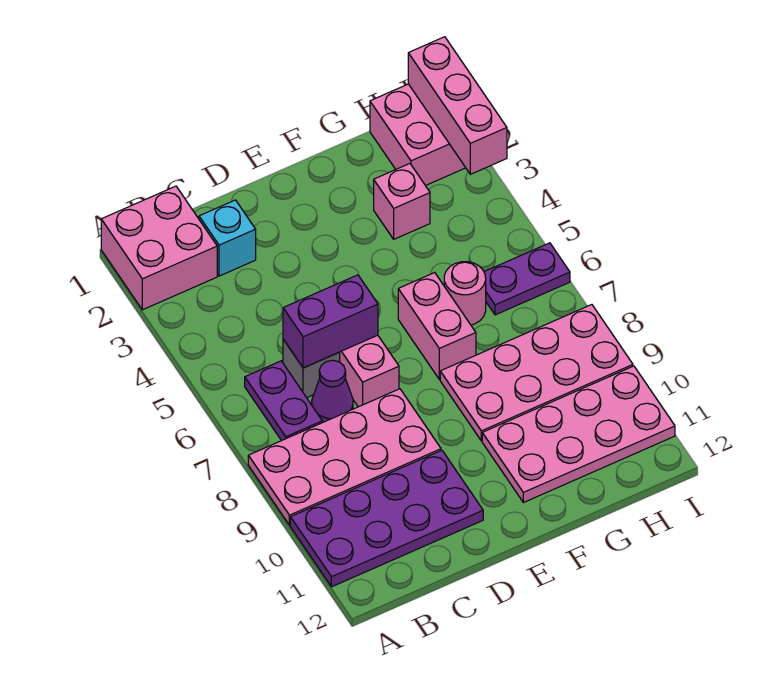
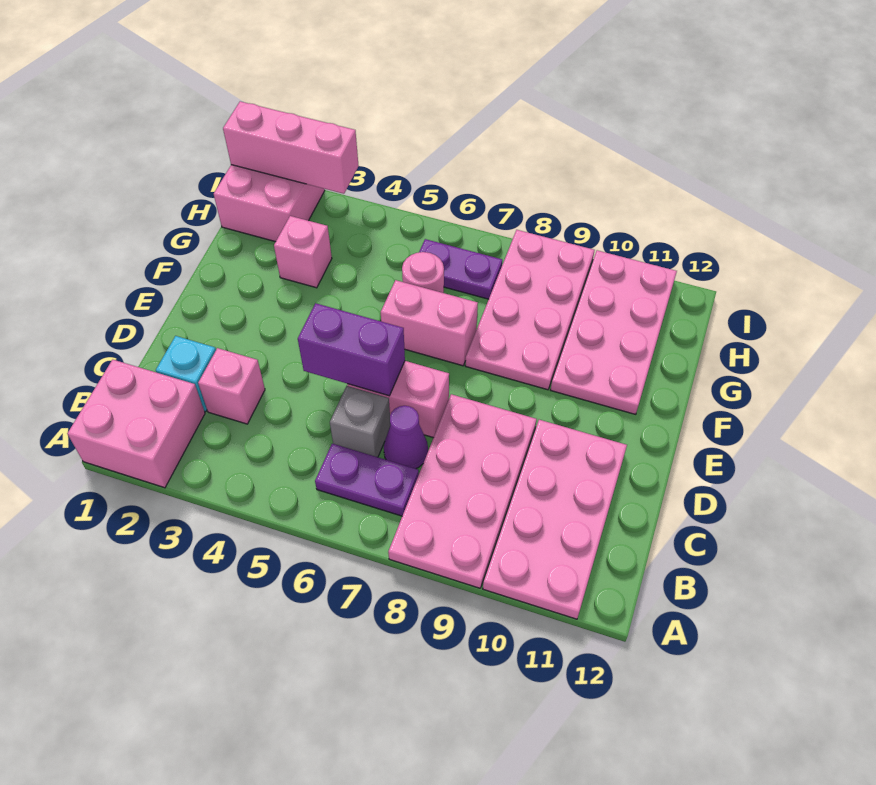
purple plate A10:D11 level 1 -> pink plate A10:D11 level 1
none -> pink brick C3 level 1
purple brick C6:D6 level 2 -> purple brick D5:D6 level 2
purple plate H6:I6 level 1 -> purple plate H6:H7 level 1

